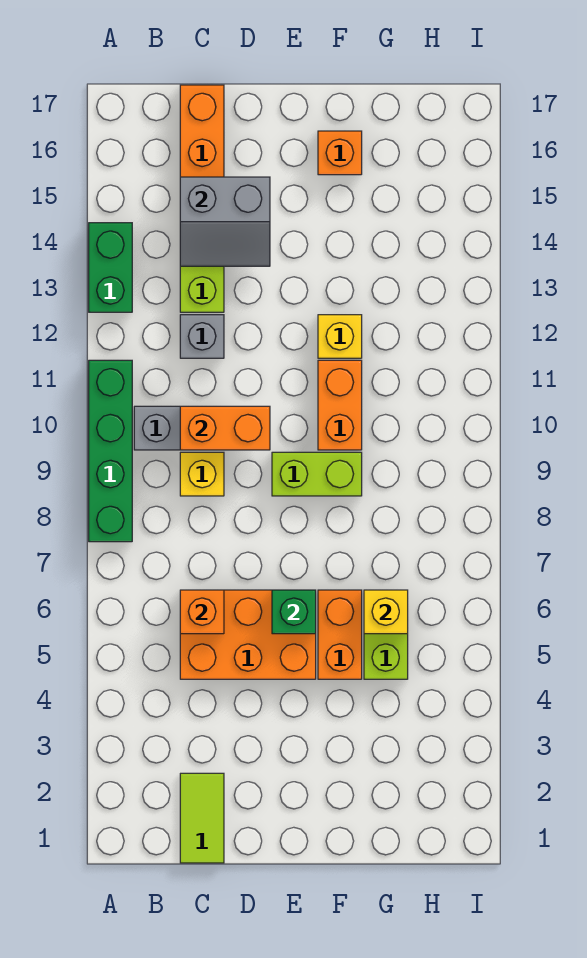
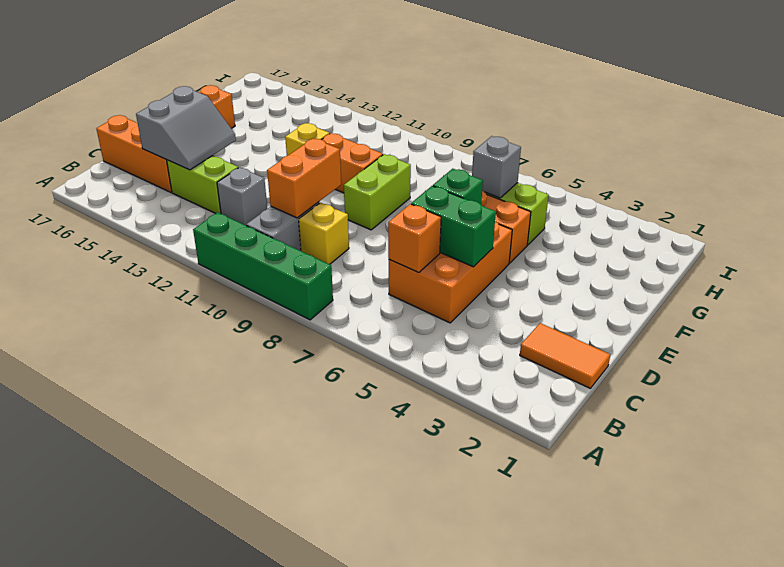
green brick A13:A14 level 1 -> green brick D5:D6 level 2
lime tile C1:C2 level 1 -> orange tile C1:C2 level 1
yellow brick G6 level 2 -> grey brick G6 level 2

